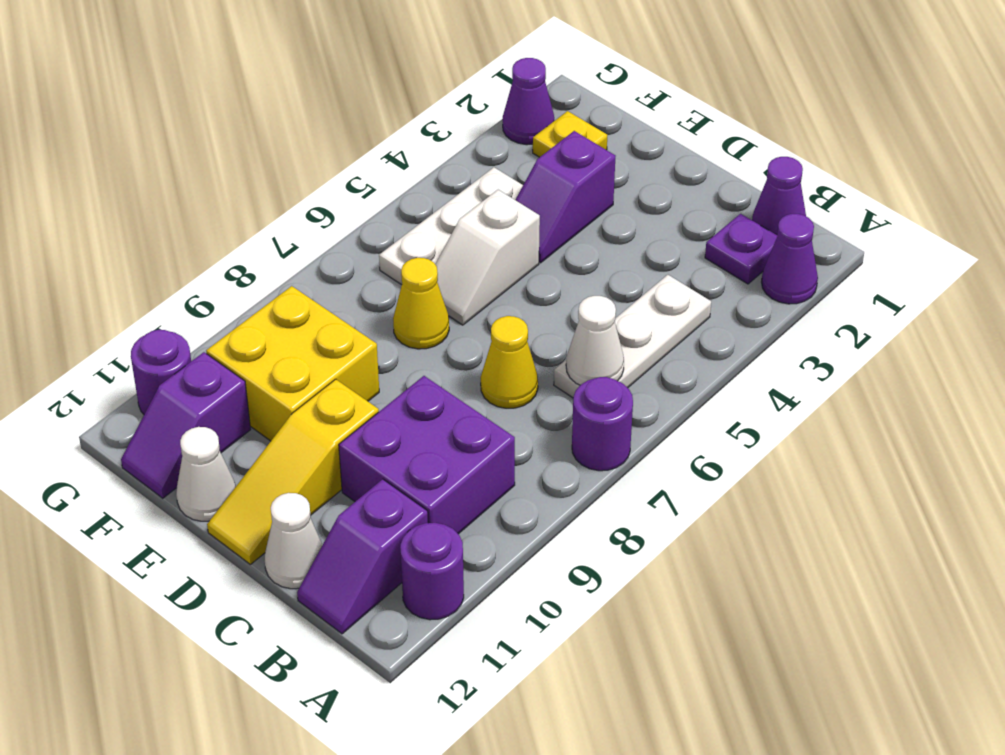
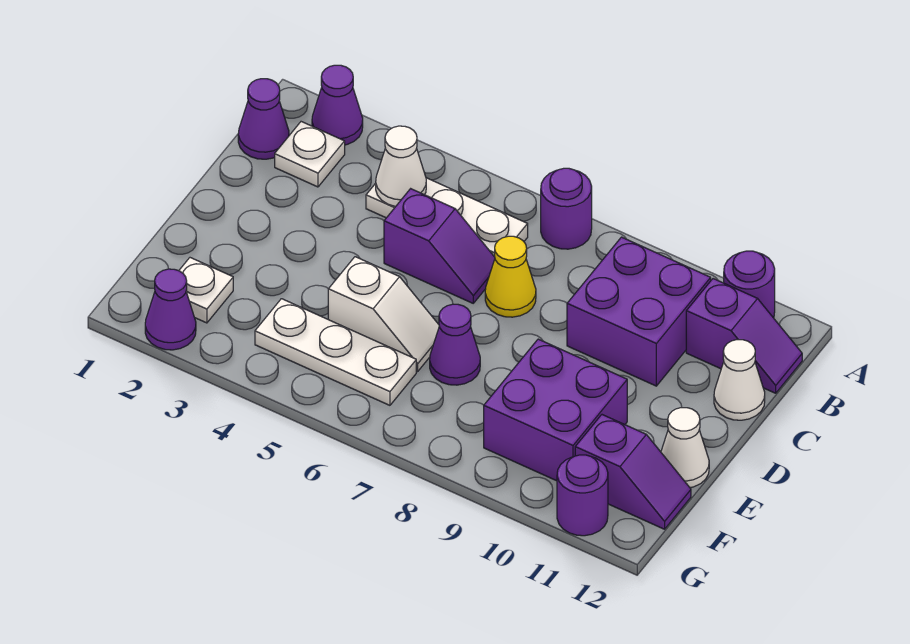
purple plate B2 level 1 -> white plate B2 level 1
white cone B6 level 2 -> white cone B4 level 2
yellow slope D10:D12 level 1 top 10 -> none
purple slope E3:E4 level 1 top 3 -> purple slope C5:C6 level 1 top 5
yellow cone E7 level 1 -> purple cone E7 level 1
yellow brick E9:F10 level 1 -> purple brick E9:F10 level 1
yellow plate F2 level 1 -> white plate F2 level 1

